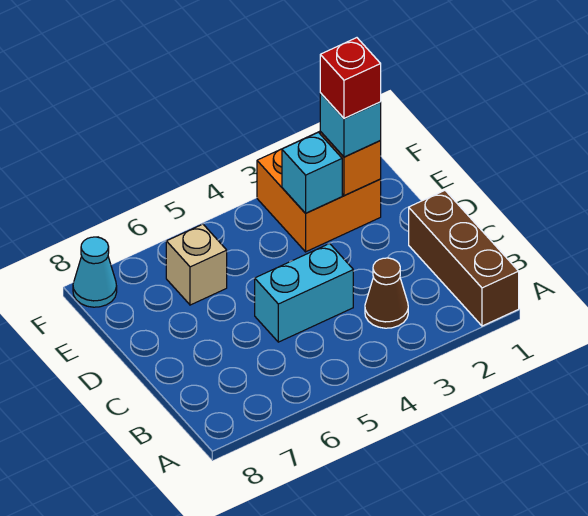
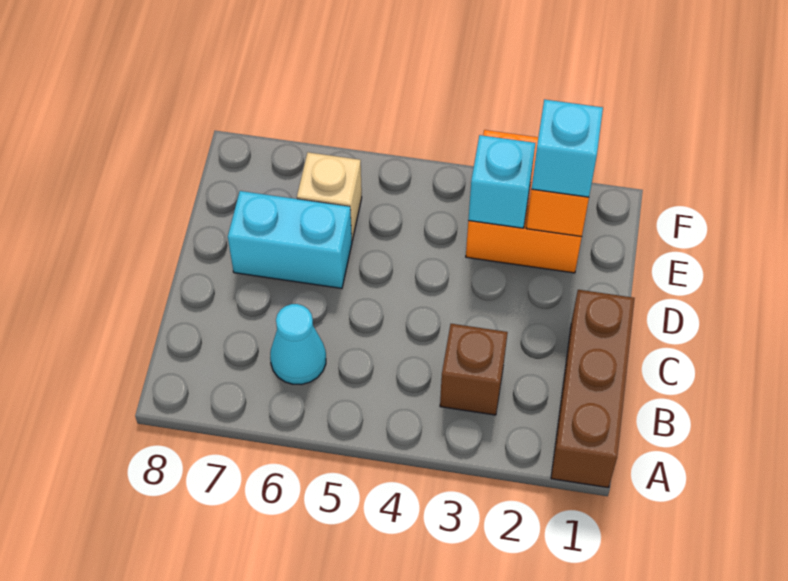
brown cone B3 level 1 -> brown brick B3 level 1
cyan brick C4:C5 level 1 -> cyan brick D6:D7 level 1
red brick E2 level 4 -> none
cyan cone F8 level 1 -> cyan cone B6 level 1

